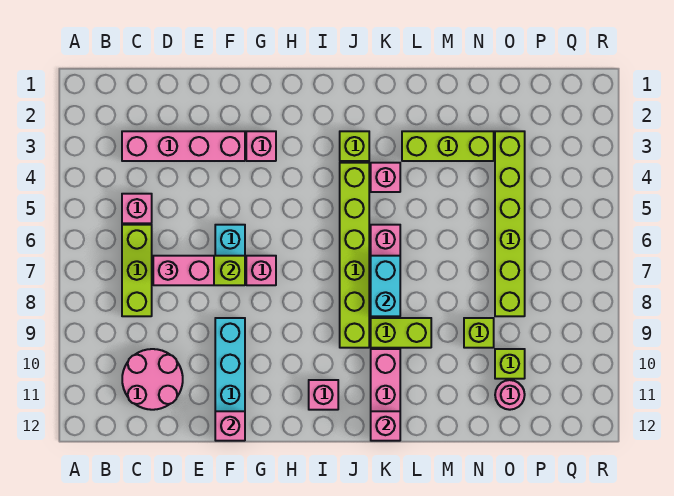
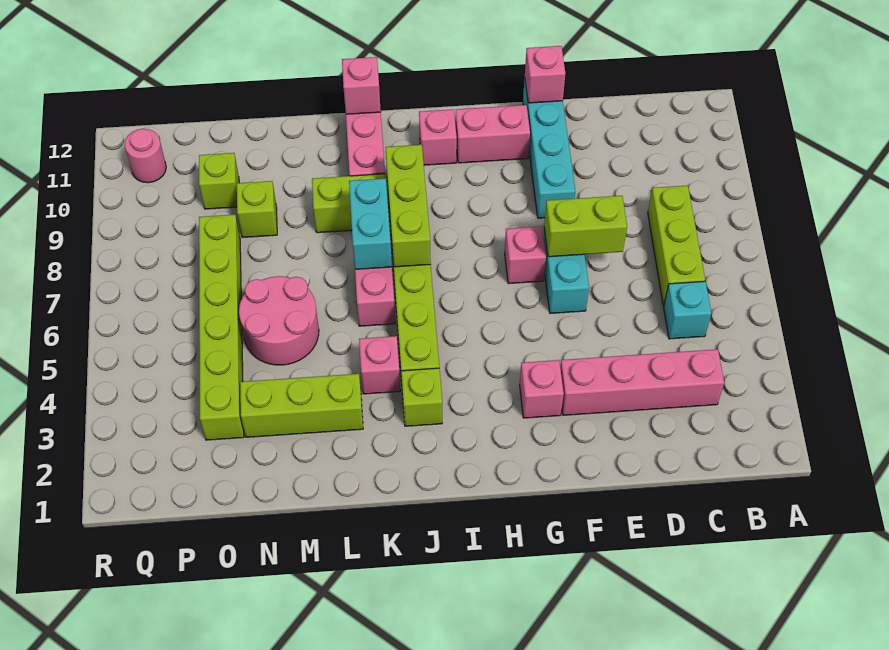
pink brick C5 level 1 -> cyan brick C5 level 1
pink round brick C10:D11 level 1 -> pink round brick M5:N6 level 1
pink brick D7:E7 level 3 -> pink brick G11:H11 level 1
none -> lime brick J7:J9 level 2
pink round brick O11 level 1 -> pink round brick Q11 level 1

